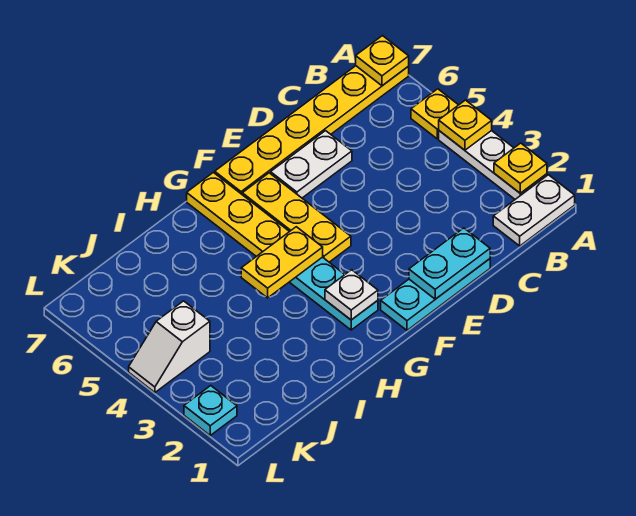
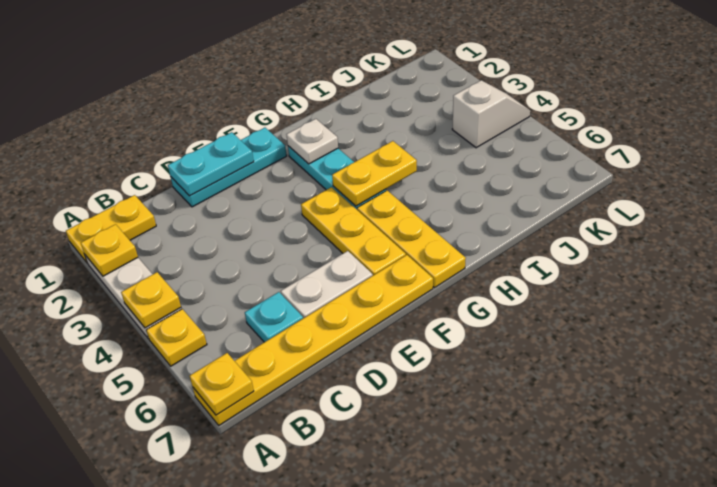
white plate A1:B1 level 1 -> yellow plate A1:B1 level 1
cyan plate L2 level 1 -> cyan plate C6 level 1

